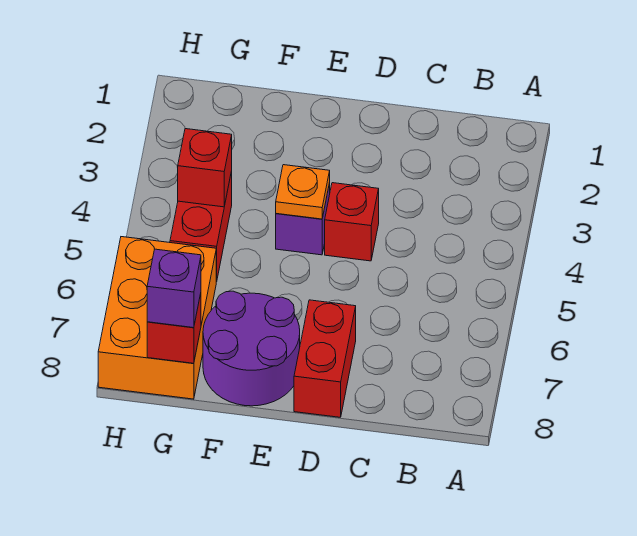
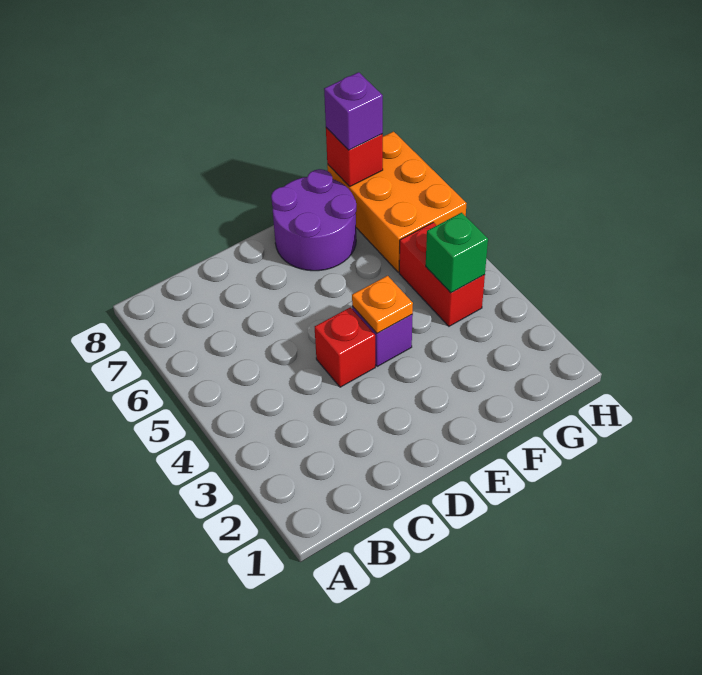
red brick D7:D8 level 1 -> none
red brick G4 level 2 -> green brick G4 level 2

